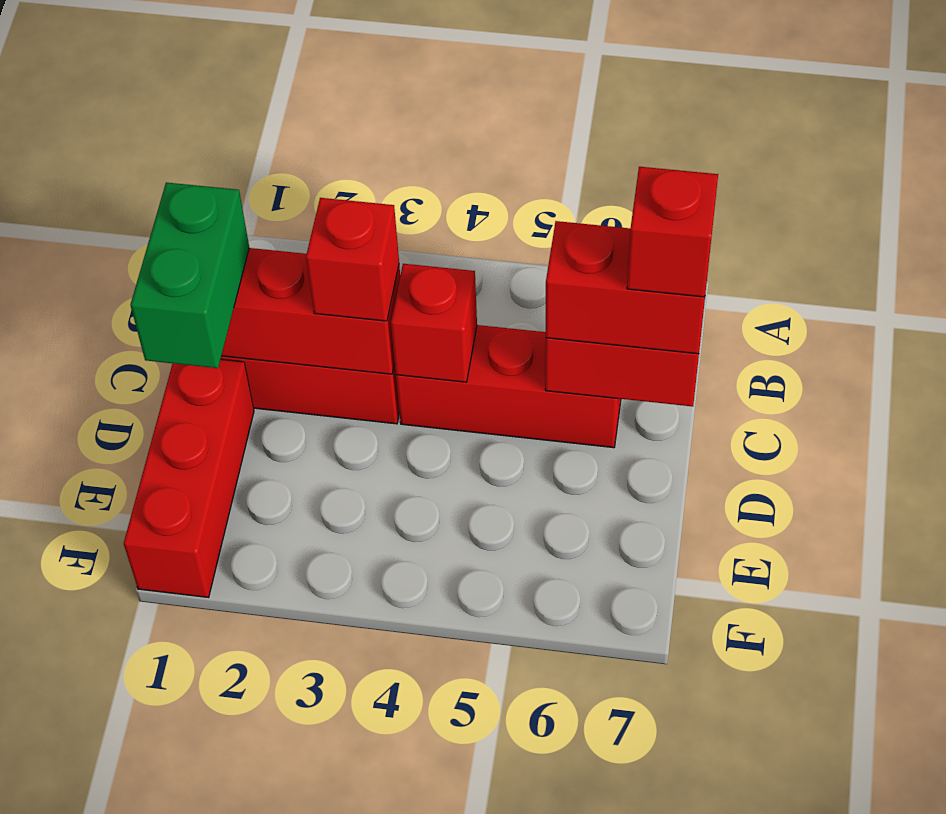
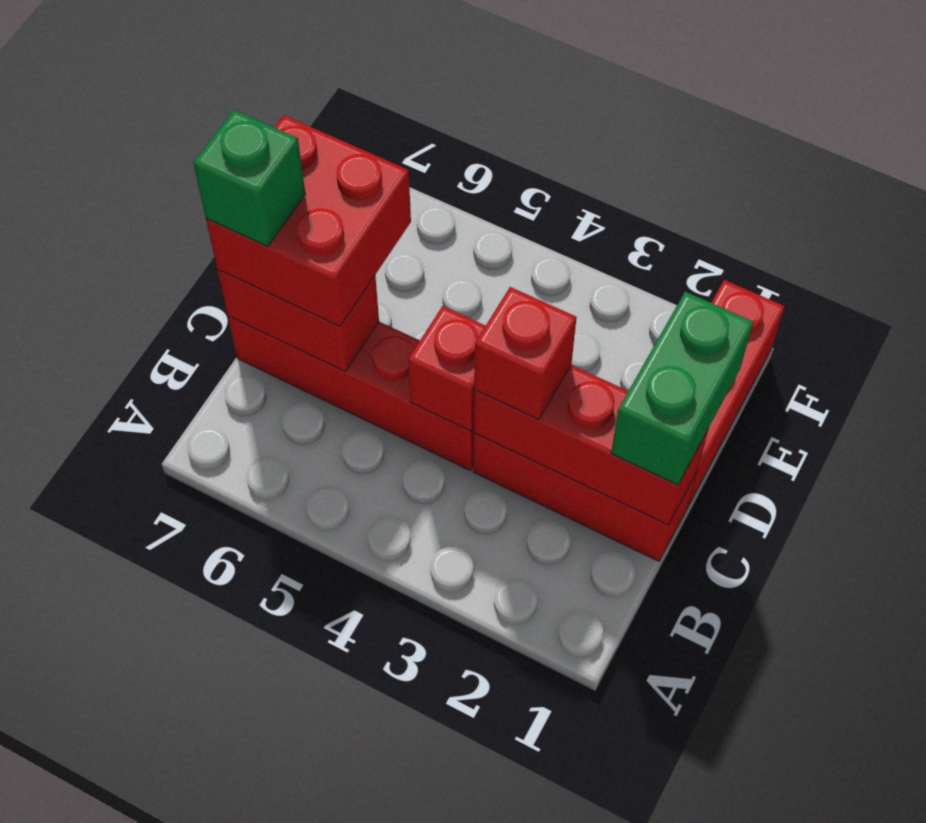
red brick C4:C6 level 1 -> red brick C4:C7 level 1
red brick C6:C7 level 3 -> red brick C6:D7 level 3
red brick C7 level 4 -> green brick C7 level 4

